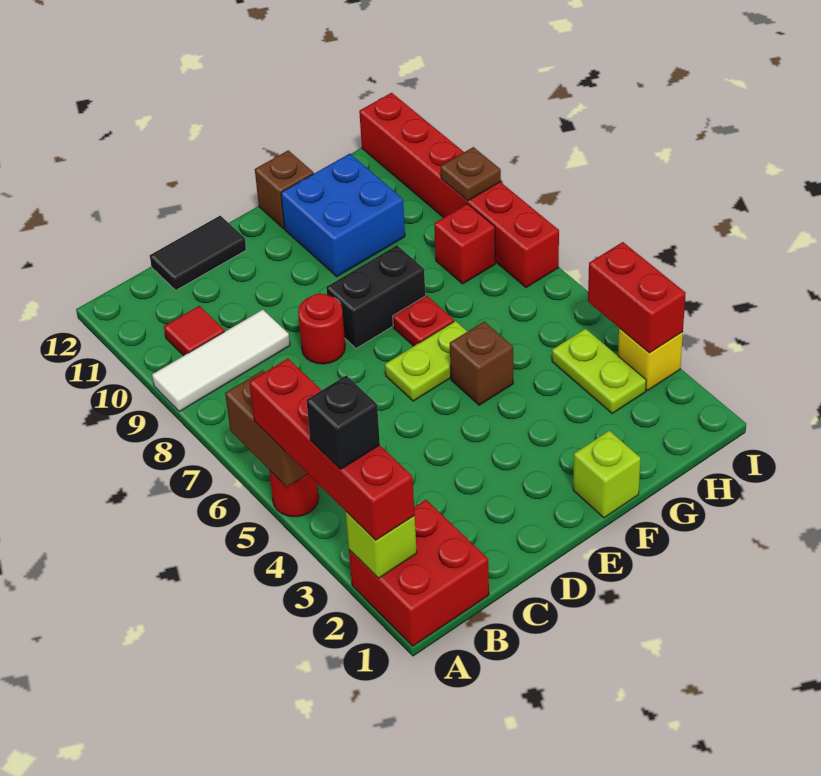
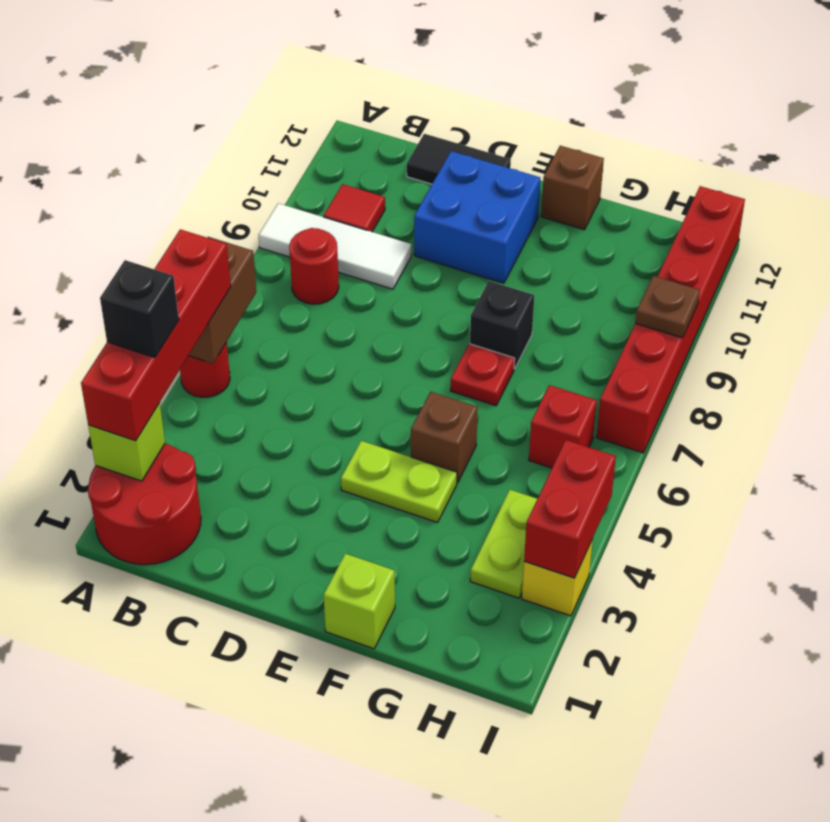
red brick A1:B2 level 1 -> red round brick A1:B2 level 1
red round brick D8 level 1 -> red round brick B8 level 1
lime plate E6:F6 level 1 -> lime plate E4:F4 level 1
black brick E8:F8 level 1 -> black brick F8 level 1
blue brick F10:G11 level 1 -> blue brick D10:E11 level 1
red brick H8 level 1 -> red brick H6 level 1

